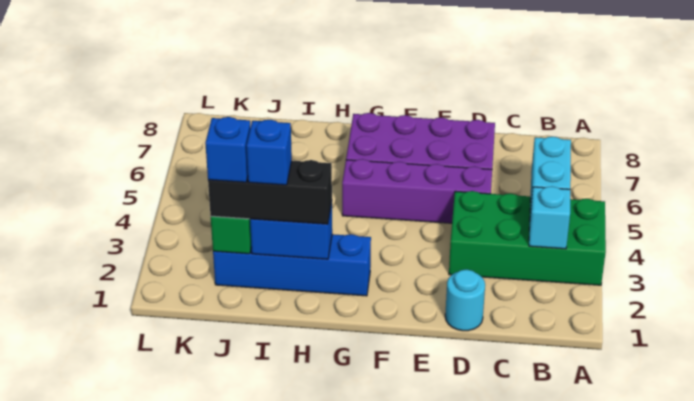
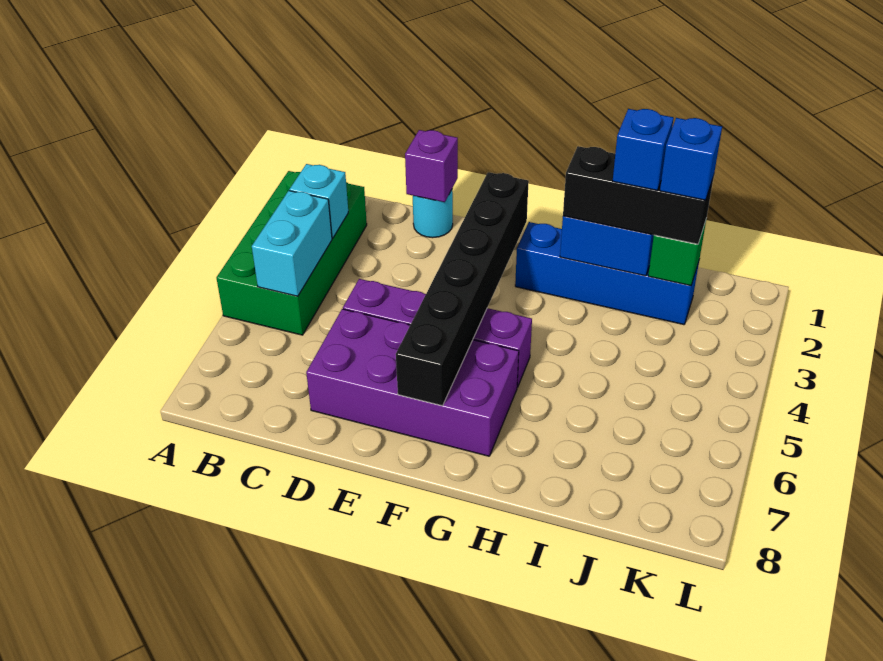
green brick A3:D4 level 1 -> green brick A2:B5 level 1
none -> purple brick D1 level 2
none -> black brick F2:F7 level 2

